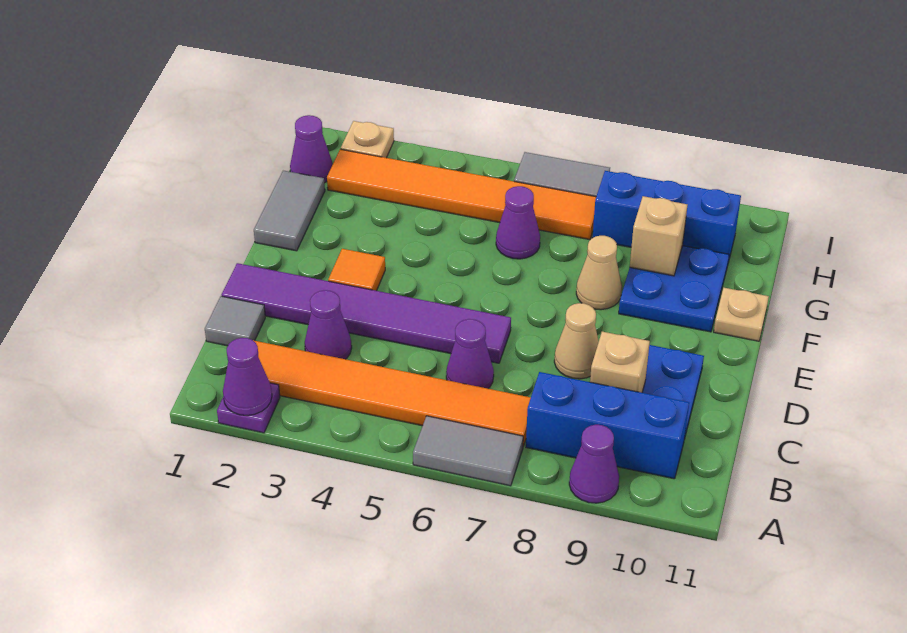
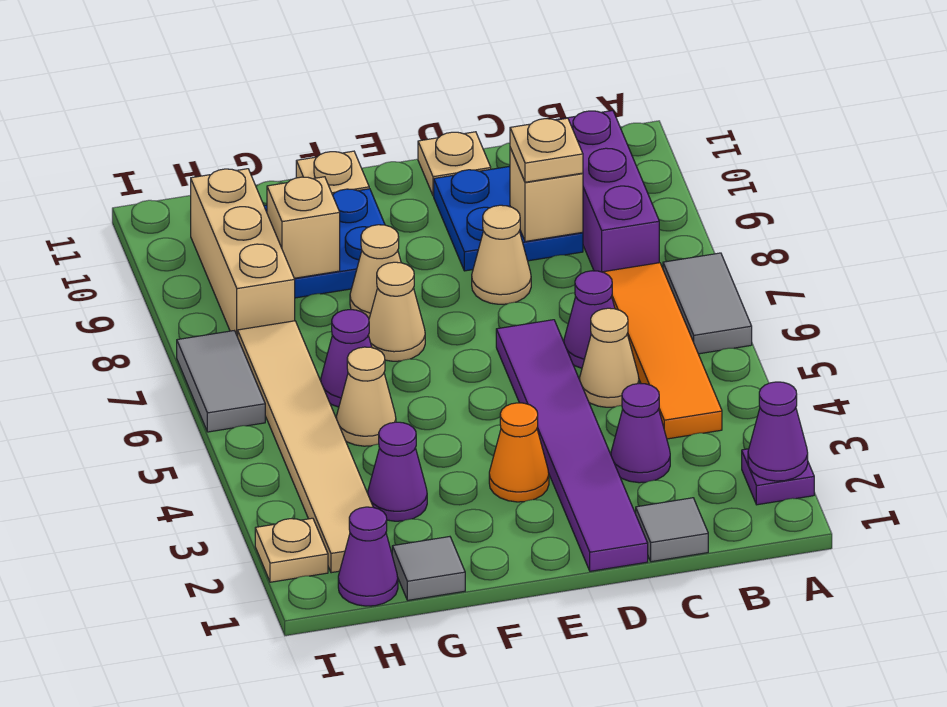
purple cone A9 level 1 -> purple cone G3 level 1
orange tile B2:B7 level 1 -> orange tile B4:B7 level 1
blue brick B8:B10 level 1 -> purple brick B8:B10 level 1
none -> tan cone C5 level 1
none -> tan plate C9 level 3
none -> tan plate D11 level 1
orange tile E3 level 1 -> orange cone E3 level 1
grey tile F1:G1 level 1 -> grey tile G1 level 1
none -> tan cone F7 level 1
none -> tan cone G5 level 1
orange tile H2:H7 level 1 -> tan tile H2:H7 level 1
blue brick H8:H10 level 1 -> tan brick H8:H10 level 1

